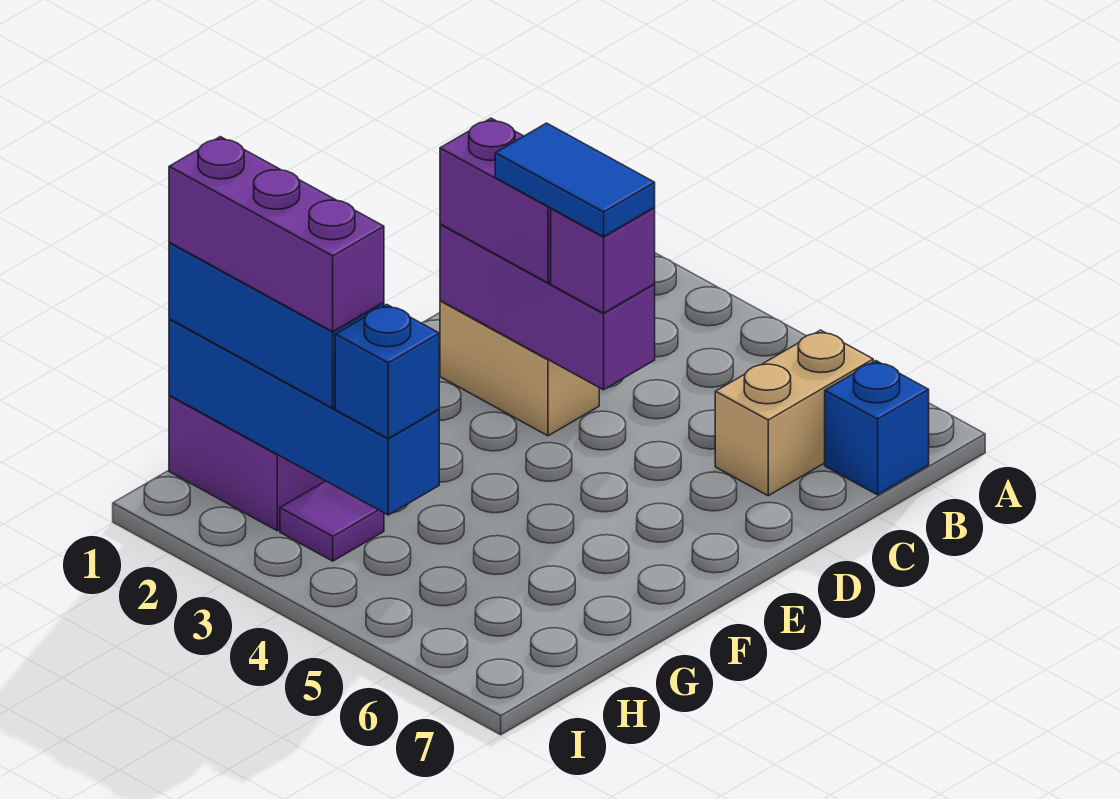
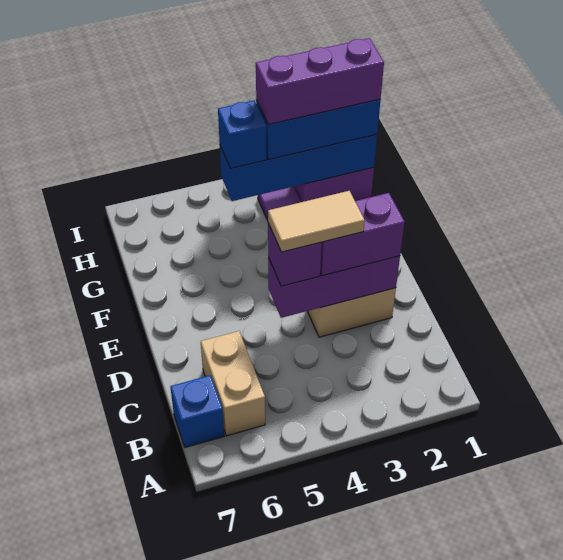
blue tile D3:D4 level 4 -> tan tile D3:D4 level 4

